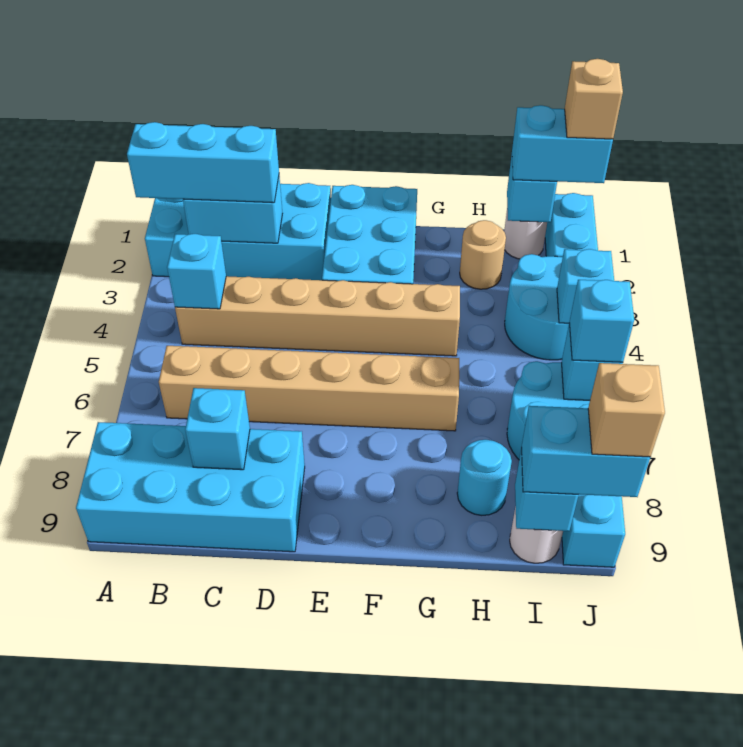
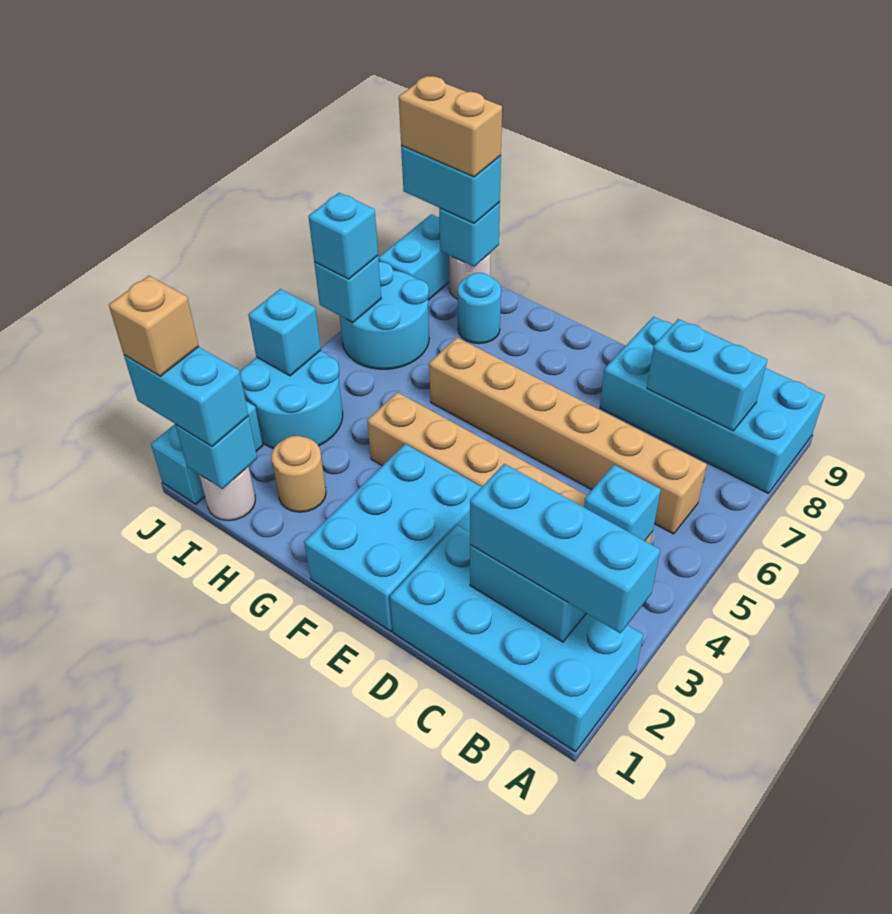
cyan brick C8 level 2 -> cyan brick B8:C8 level 2
tan brick J9 level 4 -> tan brick I9:J9 level 4

